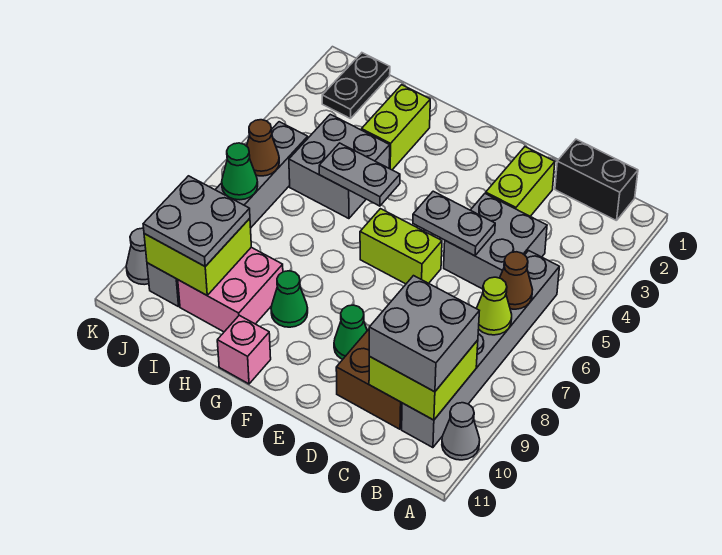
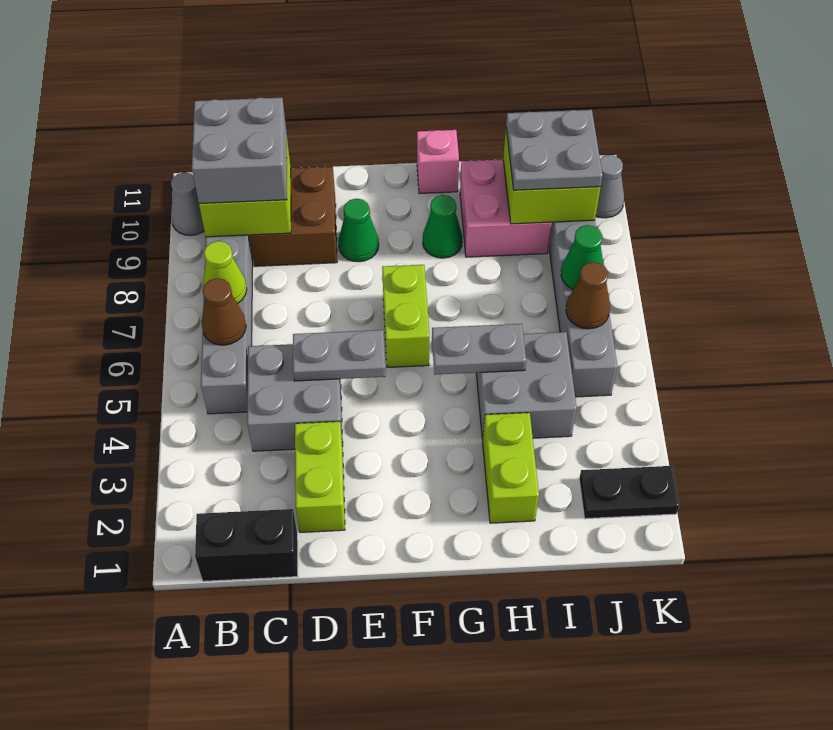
lime brick E6:F6 level 1 -> lime brick F6:F7 level 1
black plate J1:J2 level 1 -> black plate J2:K2 level 1

